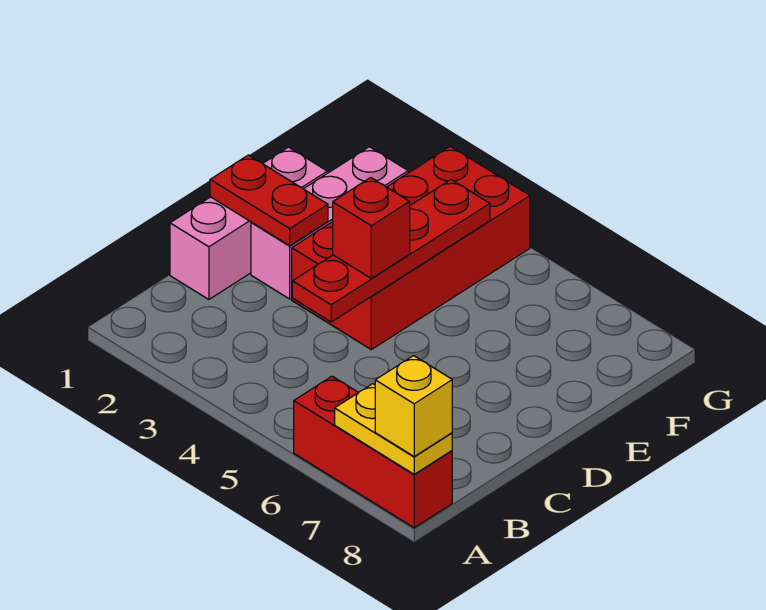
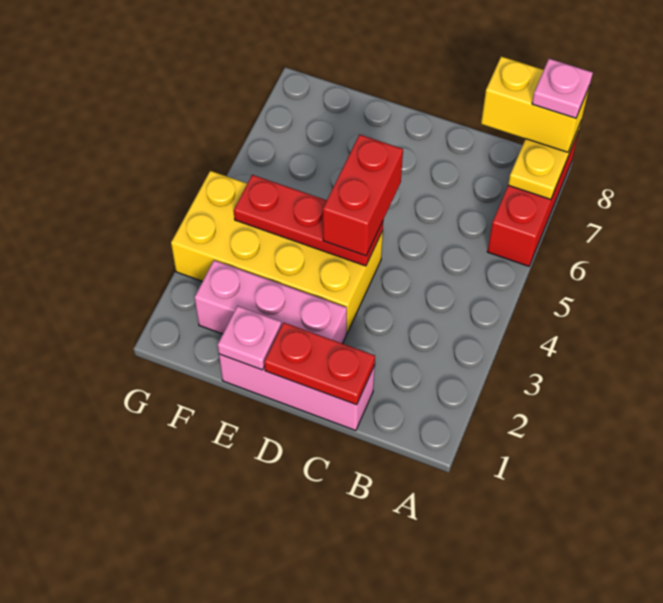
yellow brick A8 level 3 -> yellow brick A8:B8 level 3
none -> pink plate A8 level 4
red plate C4:F4 level 2 -> red plate D4:F4 level 2
red plate D1:D2 level 2 -> red plate C1:D1 level 2
red brick D3:G4 level 1 -> yellow brick D3:G4 level 1
red brick D4 level 3 -> red brick D4:D5 level 3
none -> pink plate E1 level 2

